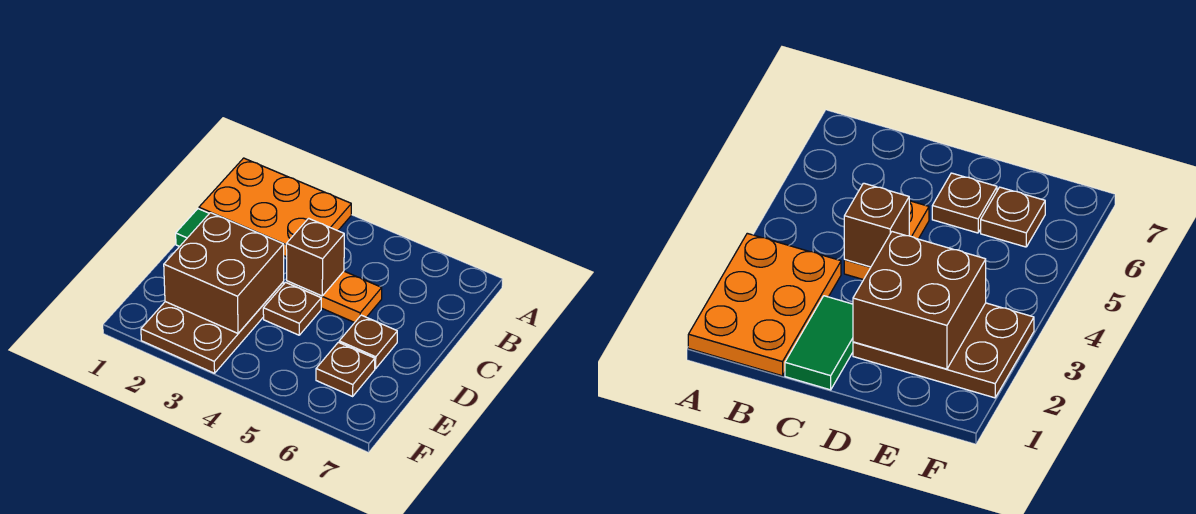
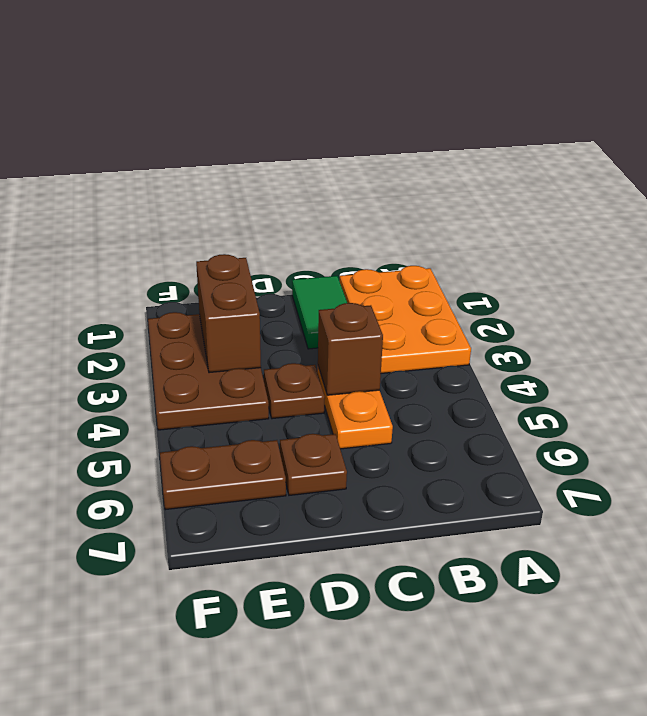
brown plate D2:F3 level 1 -> brown plate E2:F4 level 1
brown brick D2:E3 level 2 -> brown brick E2:E3 level 2
brown plate E6 level 1 -> brown plate E6:F6 level 1

